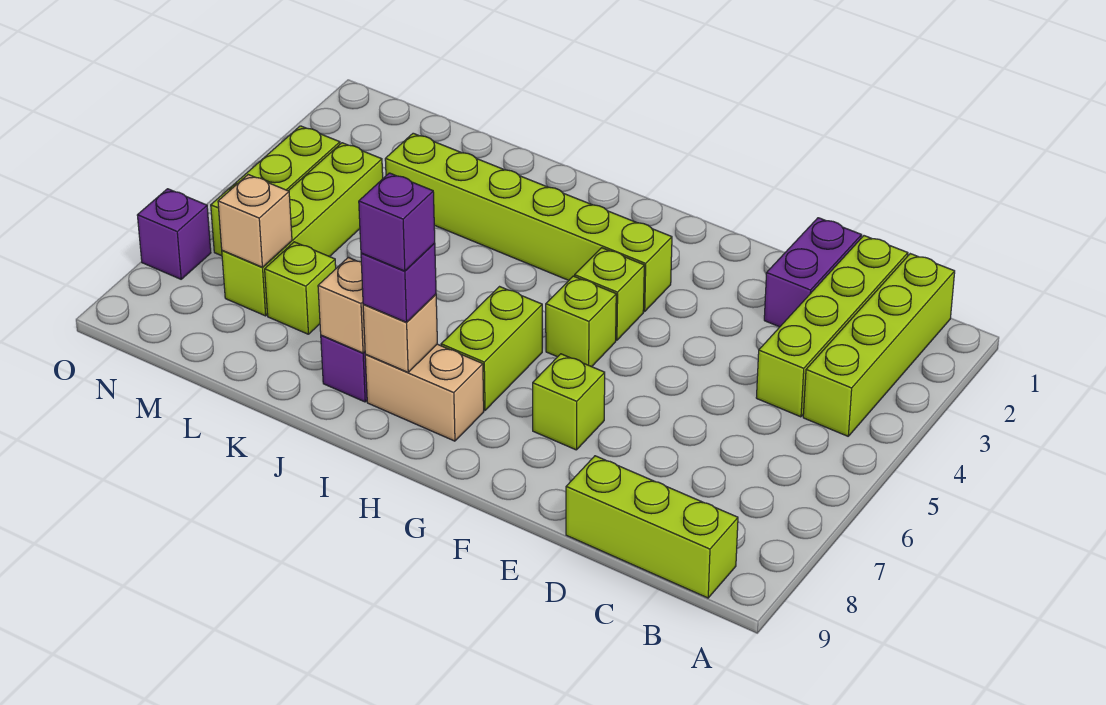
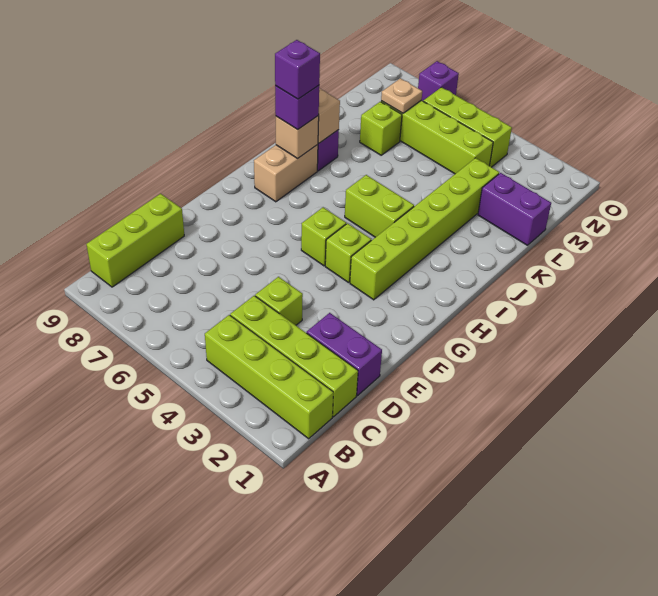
lime brick F7 level 1 -> lime brick D4 level 1
lime brick H6:H7 level 1 -> lime brick I4:I5 level 1
none -> purple brick L1:L2 level 1
tan brick M7 level 2 -> tan plate M7 level 2

